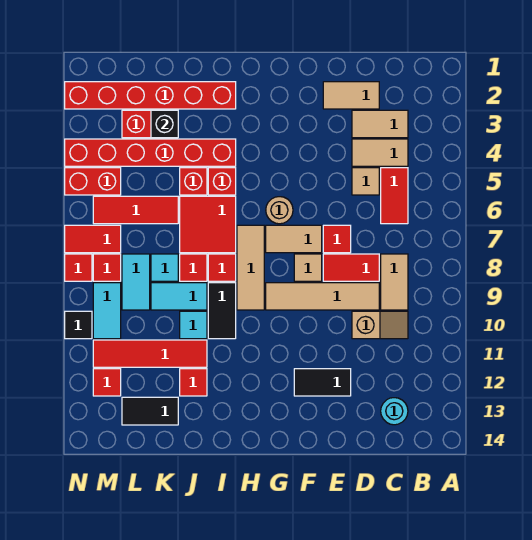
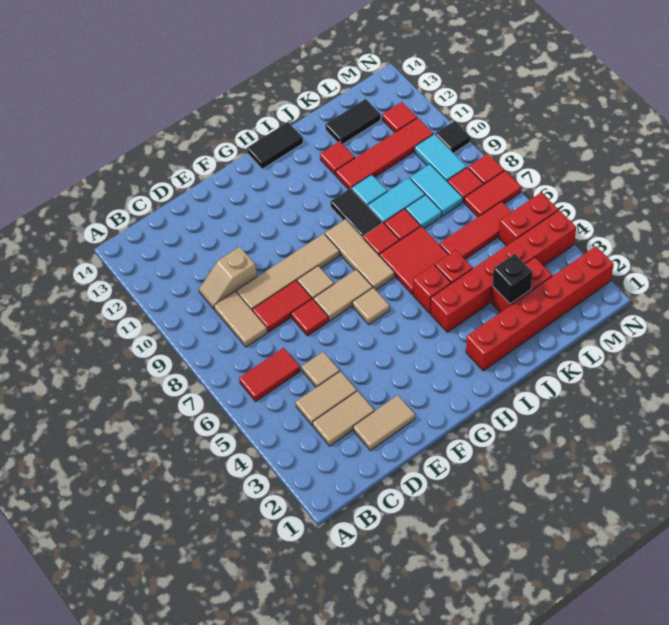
red tile C5:C6 level 1 -> red tile B6:C6 level 1
cyan round brick C13 level 1 -> none
black tile E12:F12 level 1 -> black tile H14:I14 level 1
tan round brick G6 level 1 -> tan tile G6 level 1

